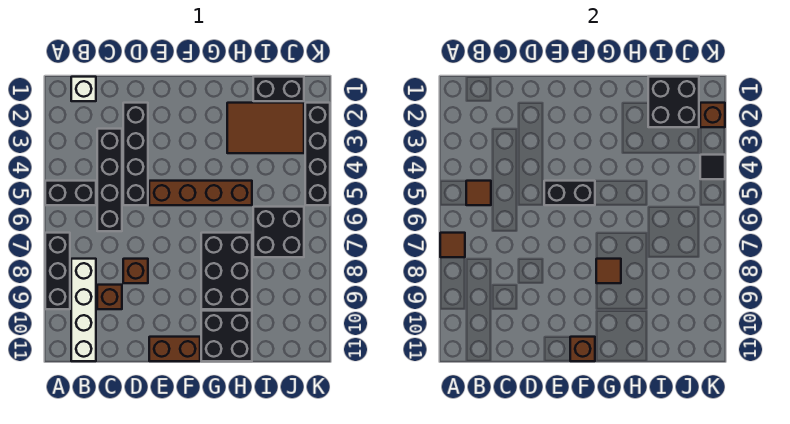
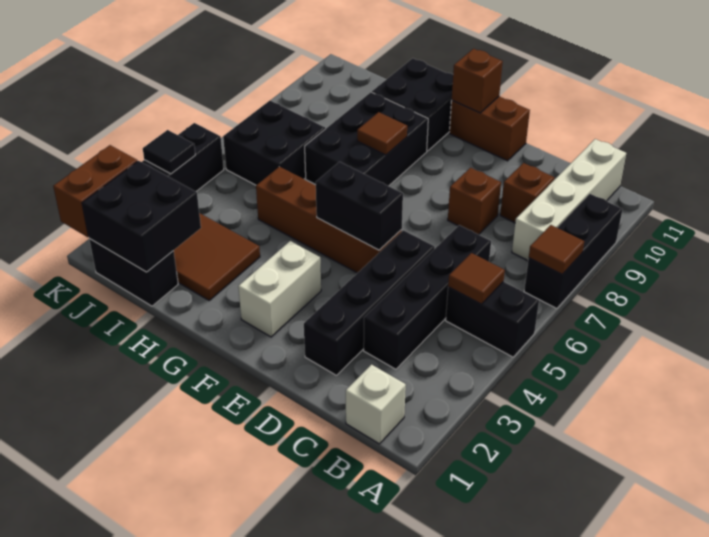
none -> white brick F2:F3 level 1
brown brick K2 level 2 -> brown brick K1:K2 level 2

